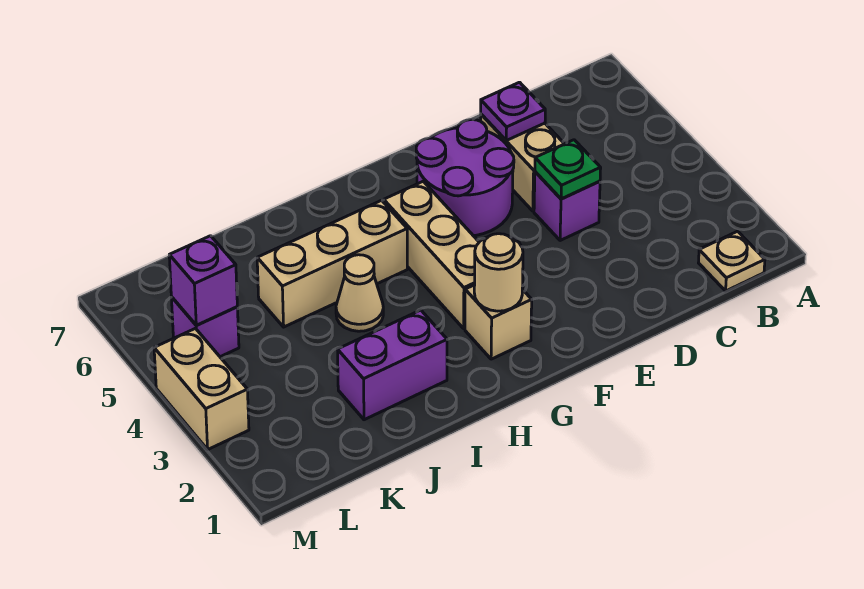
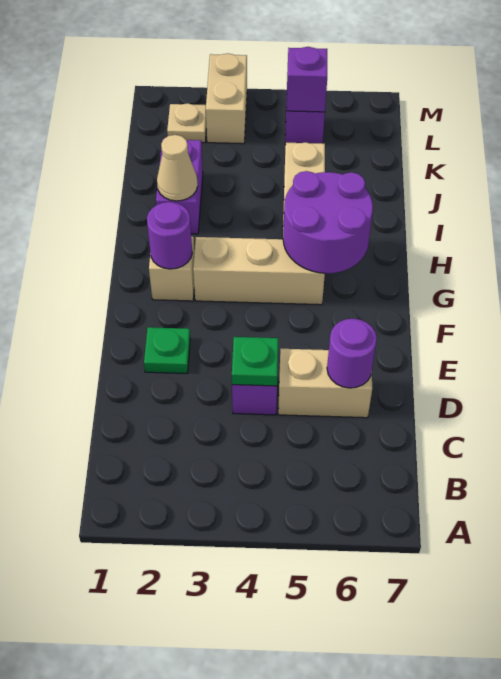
tan plate B1 level 1 -> tan plate L2 level 1
purple plate D6 level 2 -> purple round brick D6 level 2
none -> green plate E2 level 1
purple round brick E5:F6 level 1 -> purple round brick G5:H6 level 2
tan round brick G2 level 2 -> purple round brick G2 level 2
tan cone I4 level 1 -> tan cone I2 level 2
tan brick M3:M4 level 1 -> tan brick L3:M3 level 1

